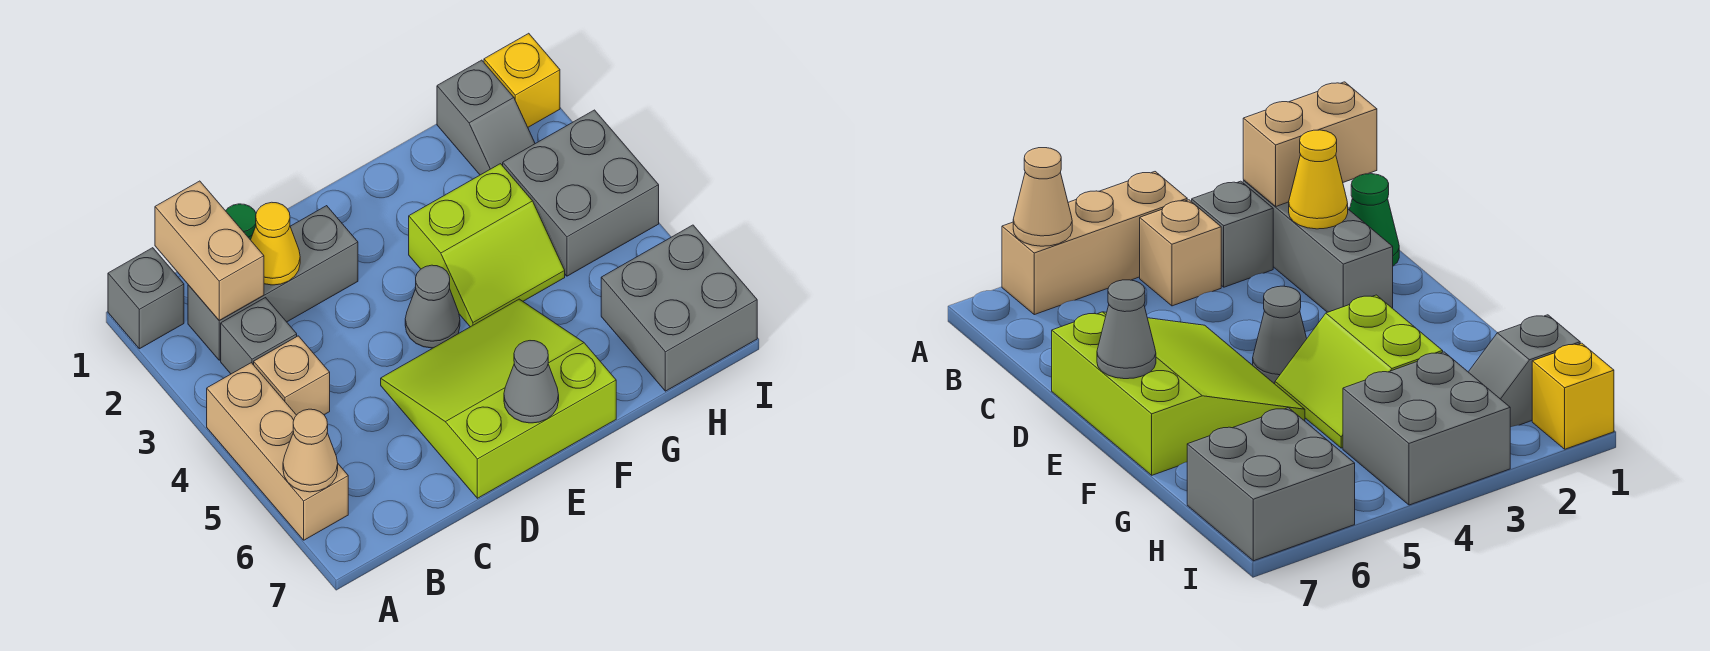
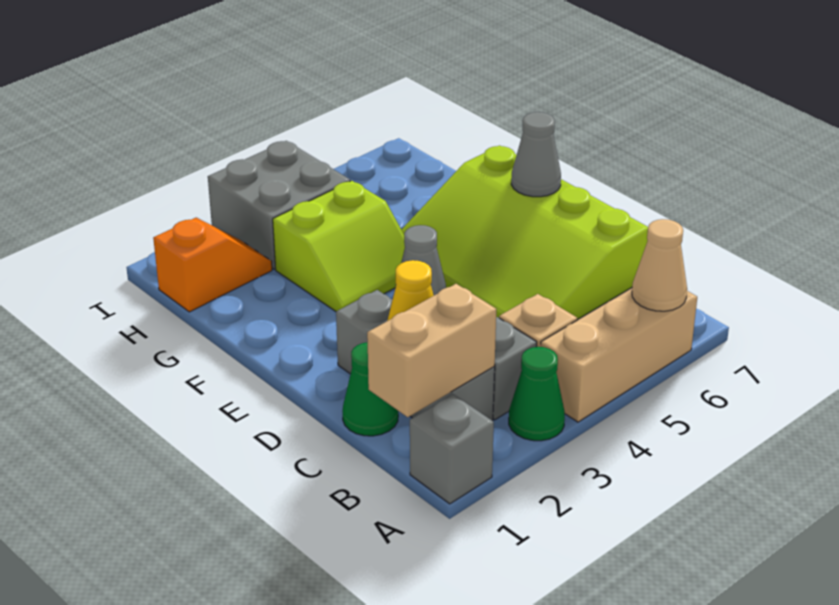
none -> green cone A3 level 1
lime slope D5:F7 level 1 top 7 -> lime slope C5:F7 level 1 top 7
lime slope F3:G4 level 1 top 3 -> lime slope F3:G4 level 1 top G
grey slope H1:H2 level 1 top 1 -> orange slope H1:H2 level 1 top 1
grey brick H6:I7 level 1 -> none
yellow brick I1 level 1 -> none

